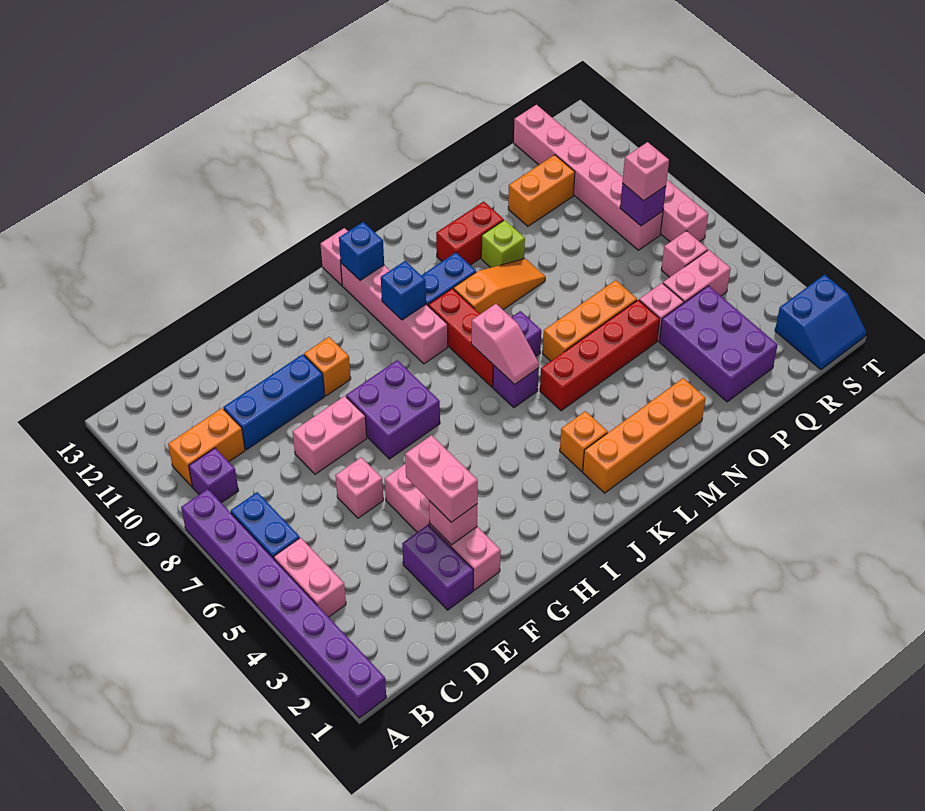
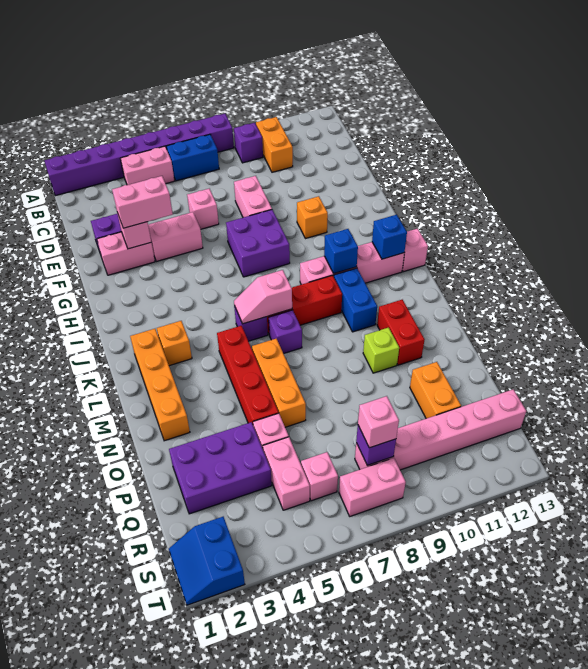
blue brick D10:F10 level 1 -> none
orange slope L9:N9 level 1 top L -> none

